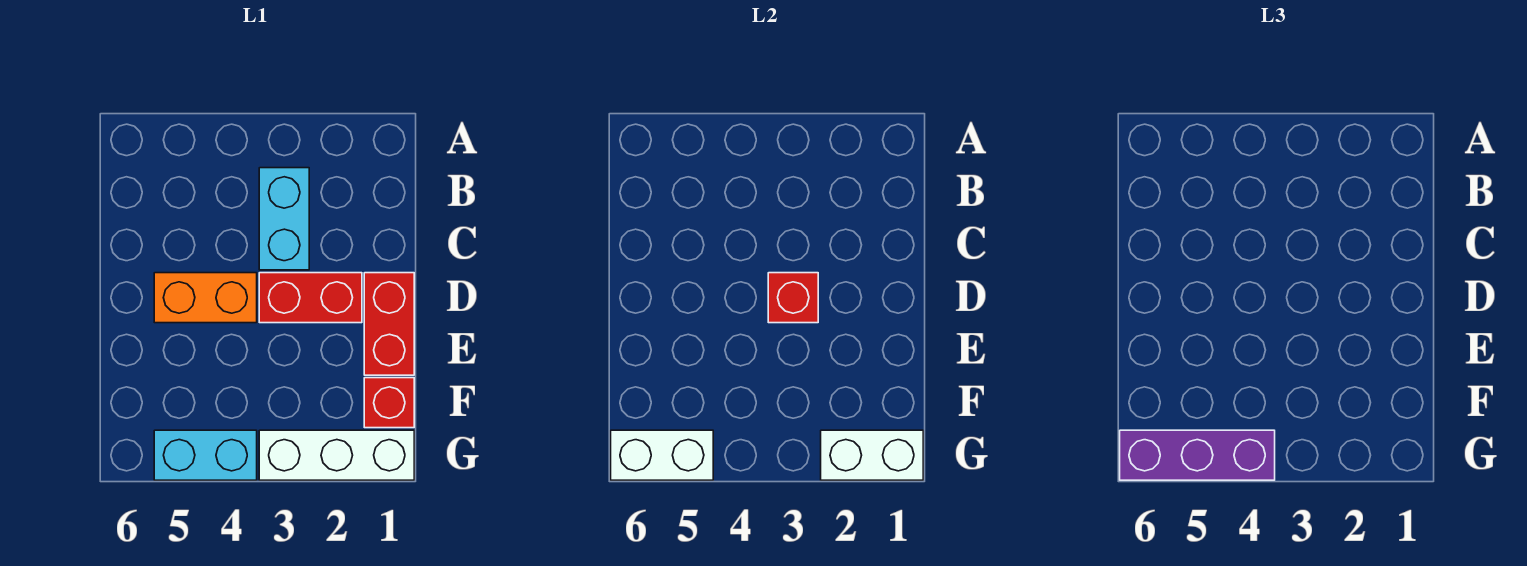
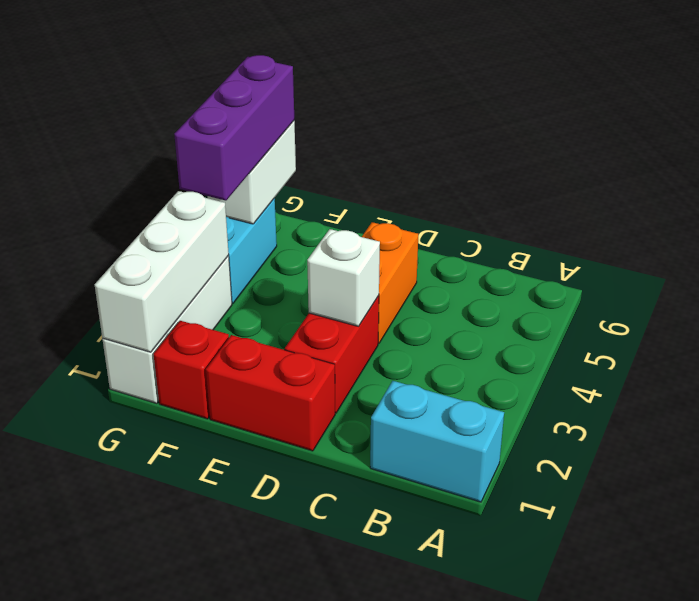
cyan brick B3:C3 level 1 -> cyan brick A1:B1 level 1
red brick D3 level 2 -> white brick D3 level 2
white brick G1:G2 level 2 -> white brick G1:G3 level 2

